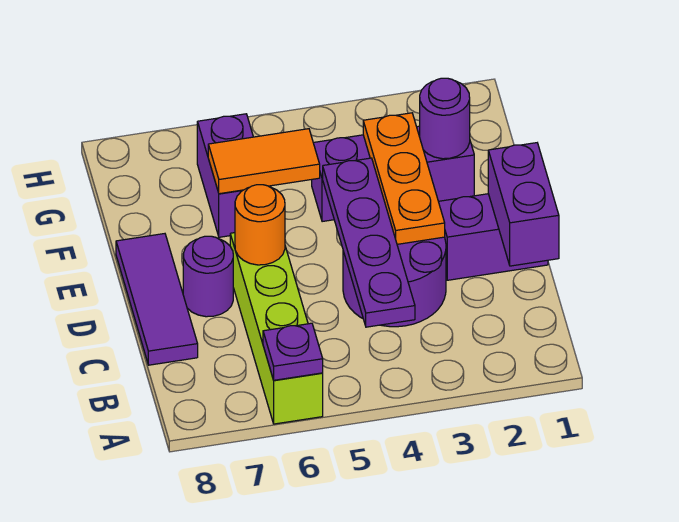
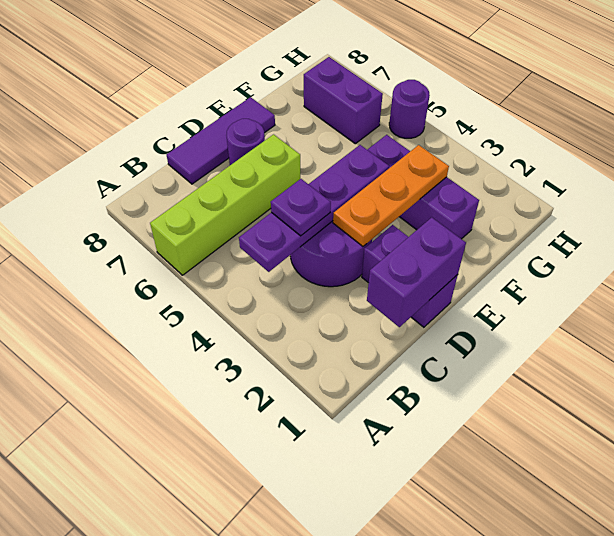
purple plate A6 level 2 -> purple plate C4 level 3
orange round brick D6 level 2 -> none
purple round brick F2 level 2 -> purple round brick H5 level 1
orange tile F5:F6 level 2 -> none
purple brick F6:G6 level 1 -> purple brick G6:G7 level 1

